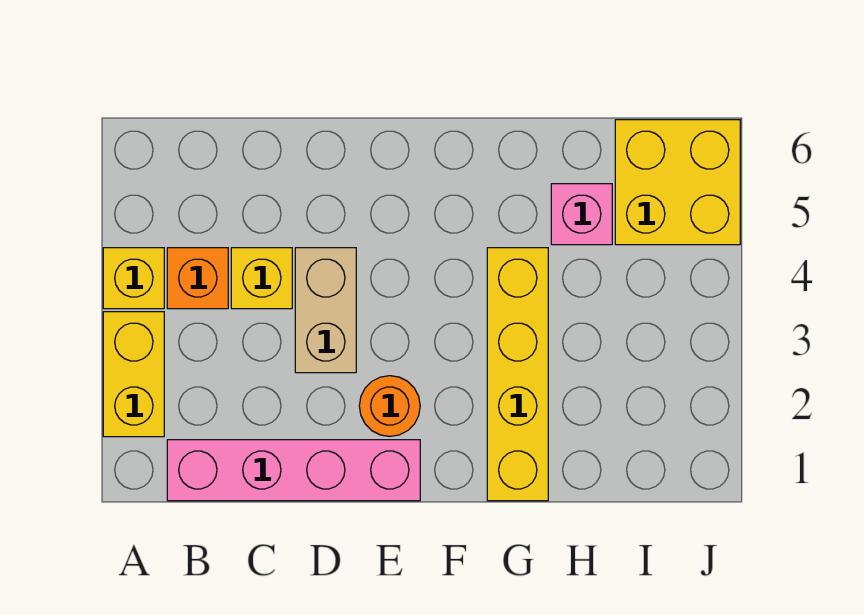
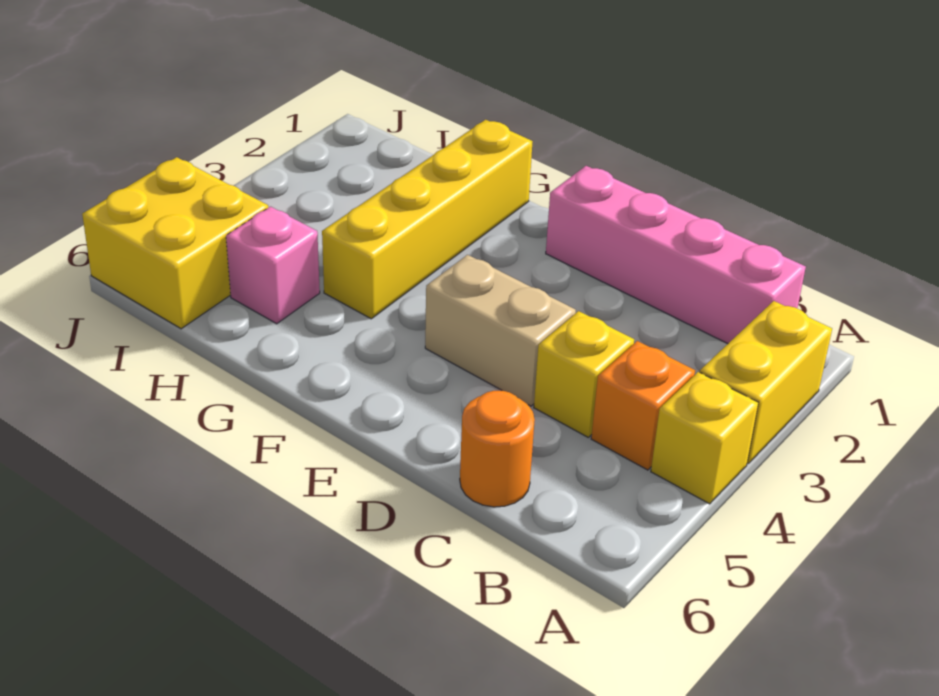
tan brick D3:D4 level 1 -> tan brick D4:E4 level 1
orange round brick E2 level 1 -> orange round brick C6 level 1

